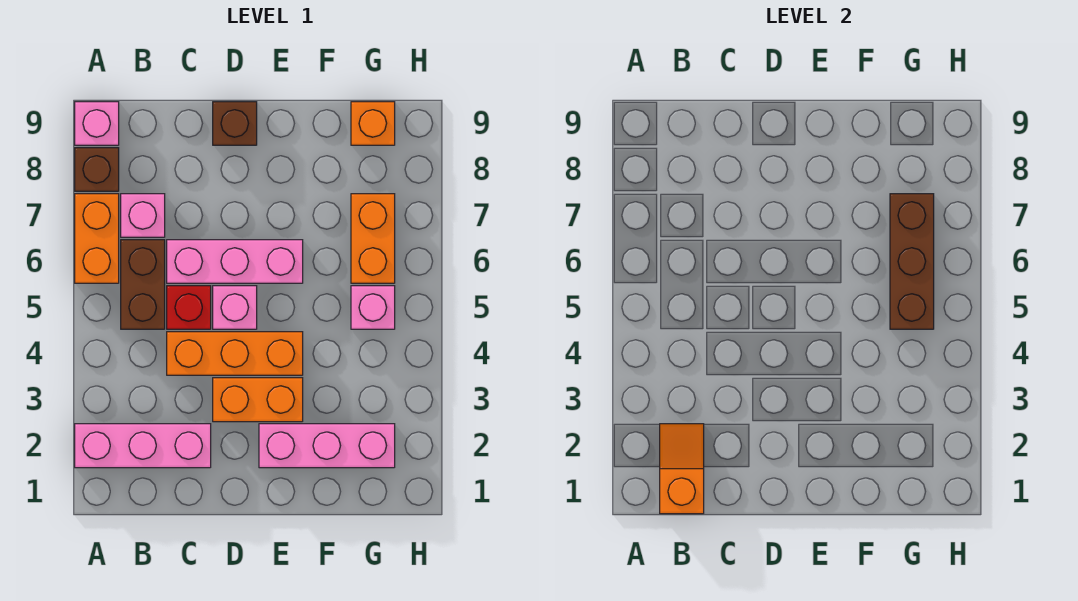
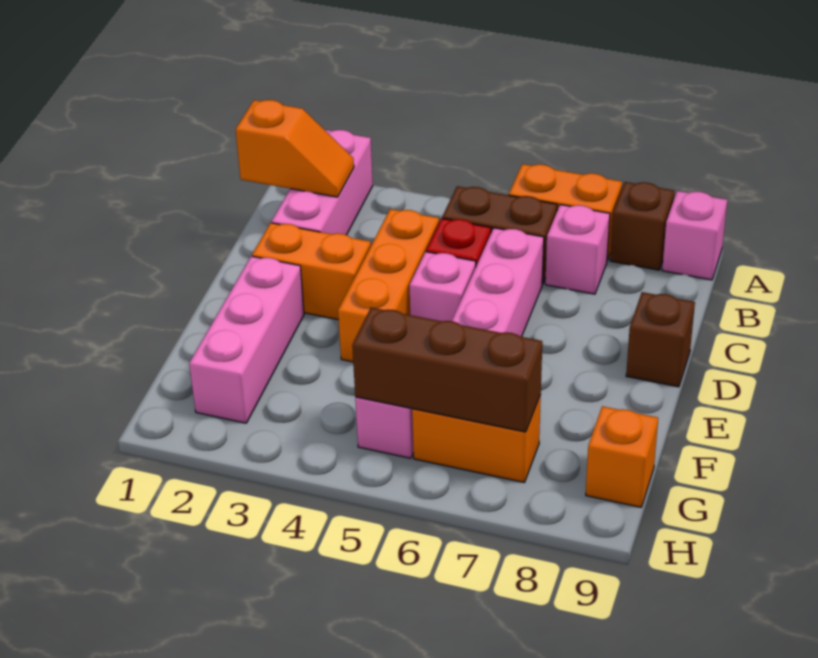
orange brick D3:E3 level 1 -> orange brick D2:D3 level 1

